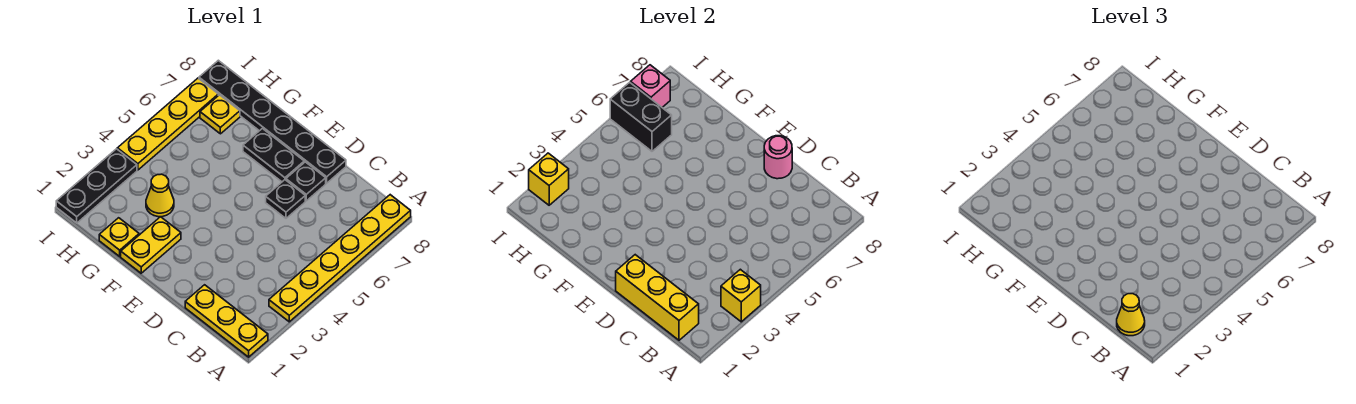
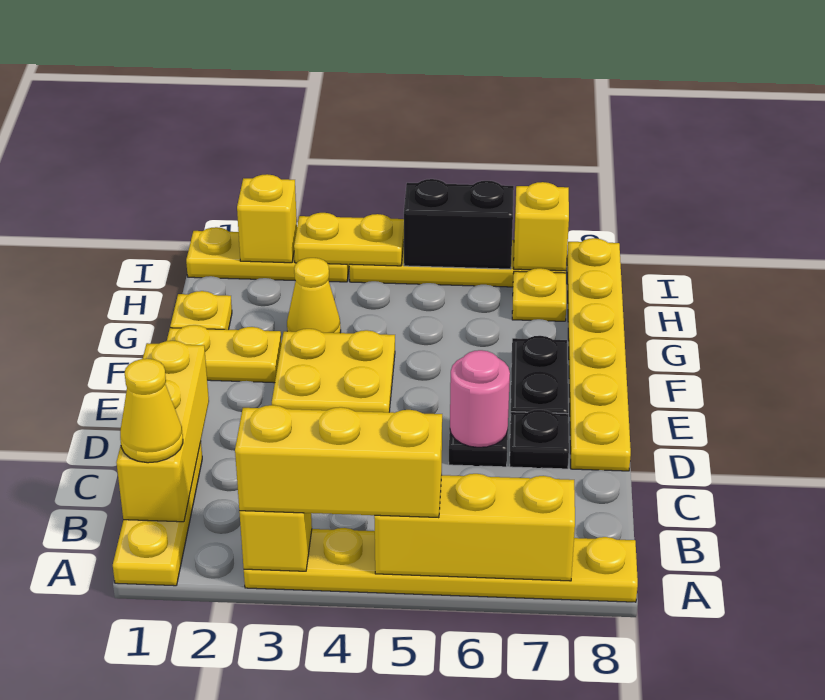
none -> yellow brick A3:A5 level 3
none -> yellow brick A5:A7 level 2
black plate D8:I8 level 1 -> yellow plate D8:I8 level 1
pink round brick D8 level 2 -> pink round brick D6 level 2
none -> yellow plate E3:F4 level 1
black brick H6:I6 level 2 -> black brick I5:I6 level 2
black plate I1:I3 level 1 -> yellow plate I1:I3 level 1
none -> yellow plate I3:I4 level 2
pink brick I7 level 2 -> yellow brick I7 level 2

